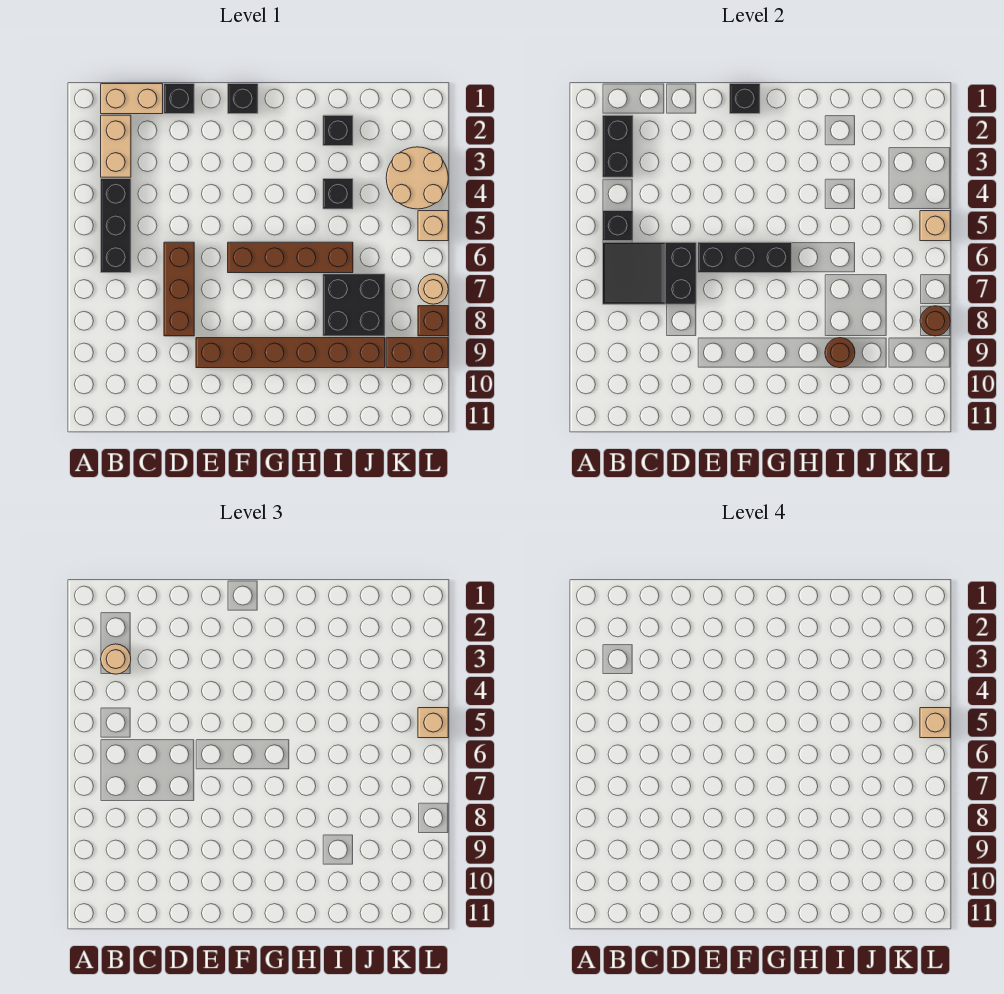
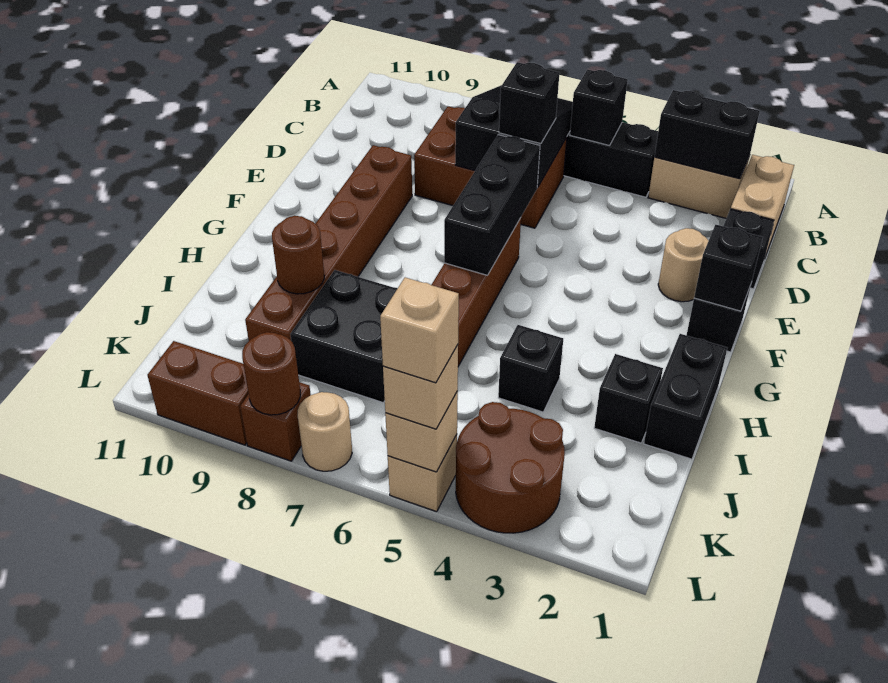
tan round brick B3 level 3 -> tan round brick E2 level 1
brown brick D6:D8 level 1 -> brown brick C6:D8 level 1
none -> black brick D6 level 3
none -> black brick H1:I1 level 1
tan round brick K3:L4 level 1 -> brown round brick K3:L4 level 1
brown brick K9:L9 level 1 -> brown brick L9:L10 level 1

